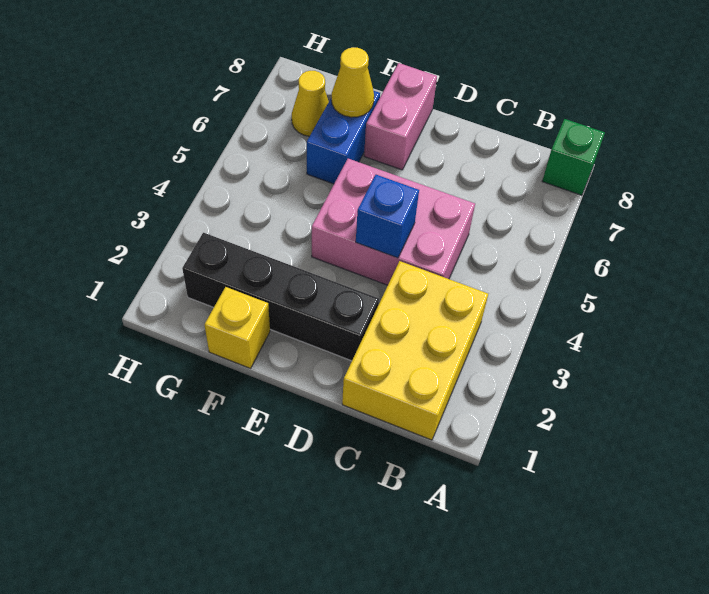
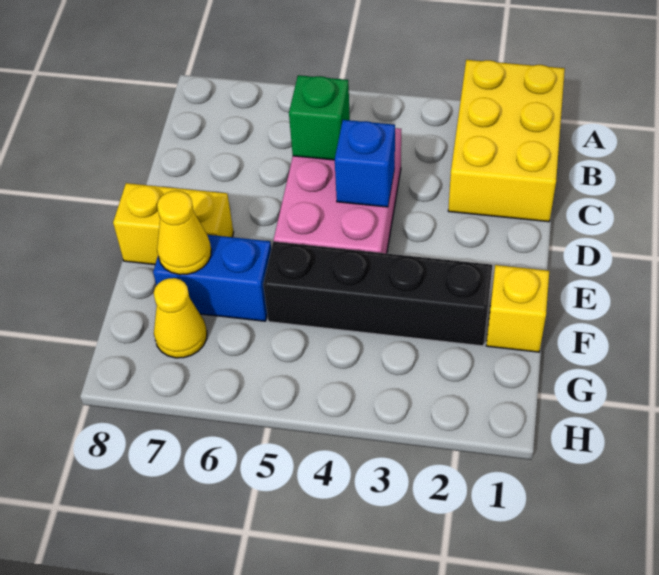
green brick A8 level 1 -> green brick C5 level 2
yellow brick B1:C3 level 1 -> yellow brick A1:C2 level 1
black brick D2:G2 level 1 -> black brick F2:F5 level 1
pink brick E7:E8 level 1 -> yellow brick E7:E8 level 1

